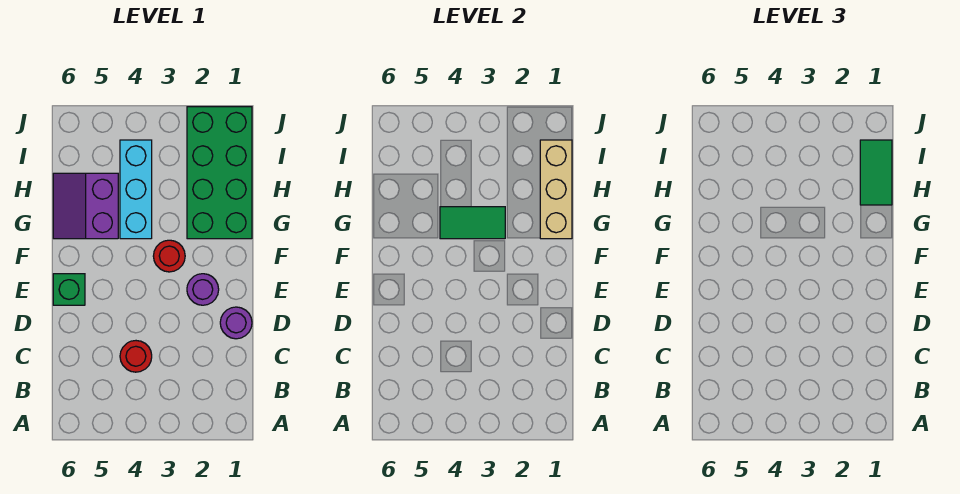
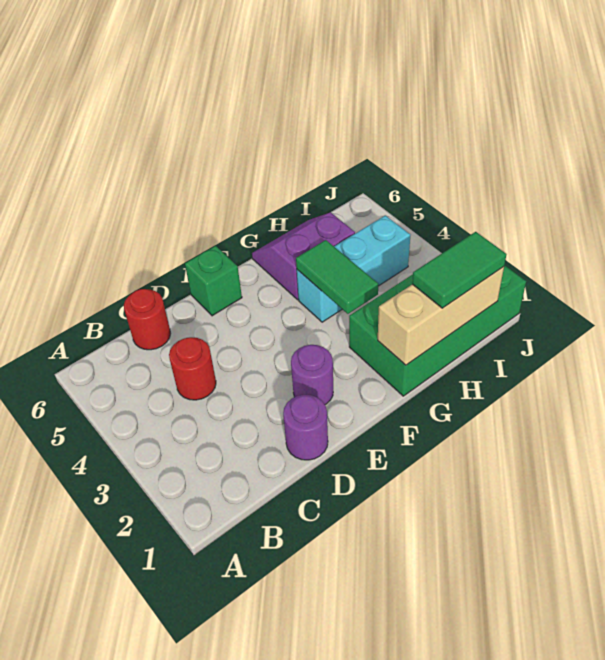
red round brick F3 level 1 -> red round brick C6 level 1

